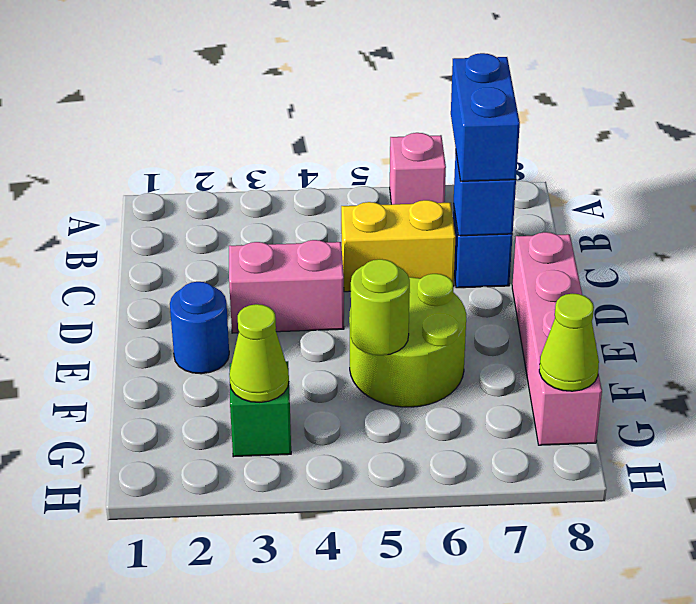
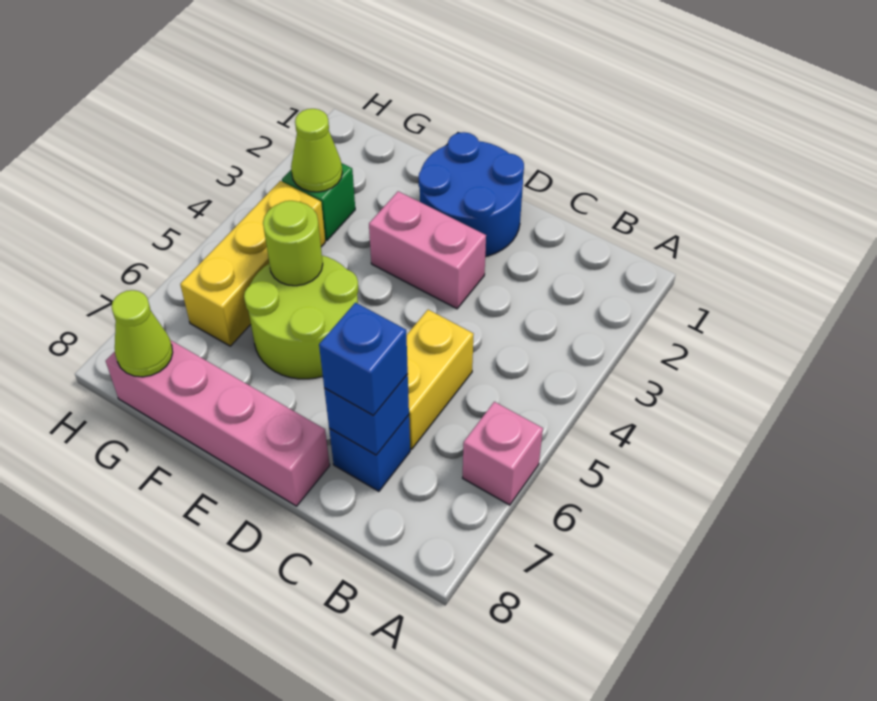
blue brick B7:C7 level 3 -> blue brick C7 level 3
pink brick D3:D4 level 1 -> pink brick D3:E3 level 1
blue round brick E2 level 1 -> blue round brick D1:E2 level 1
none -> yellow brick G4:G6 level 1

